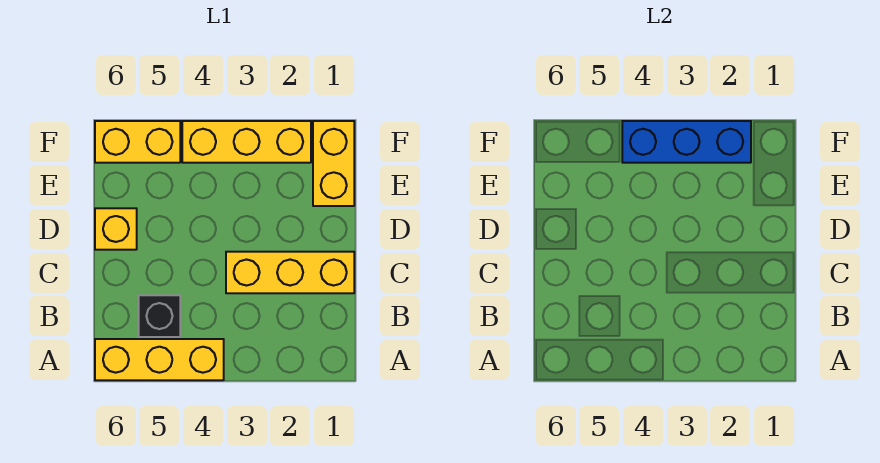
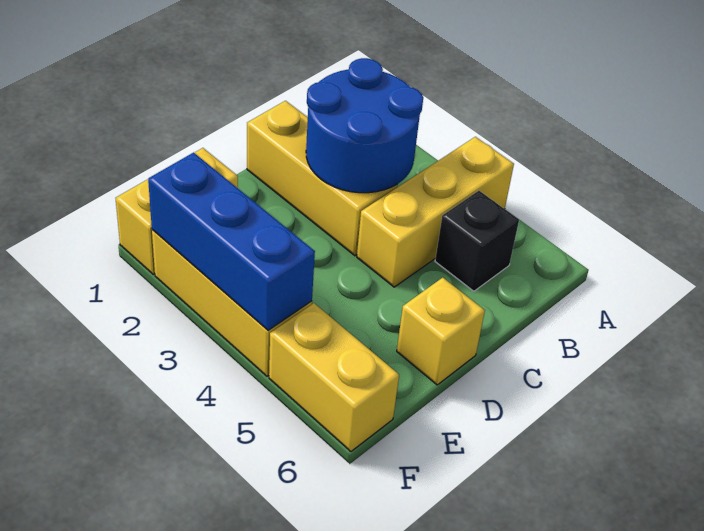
yellow brick A4:A6 level 1 -> yellow brick A4:C4 level 1
none -> blue round brick B2:C3 level 2

